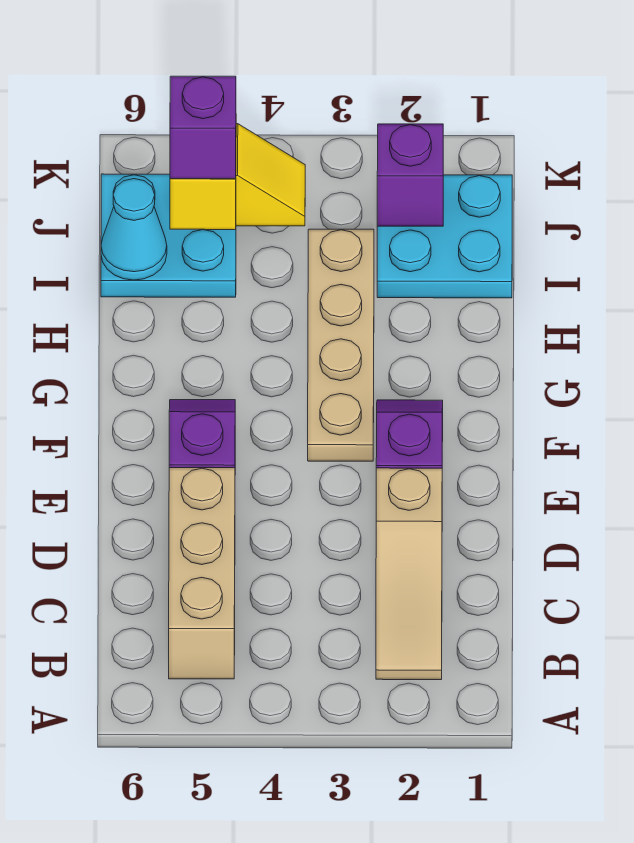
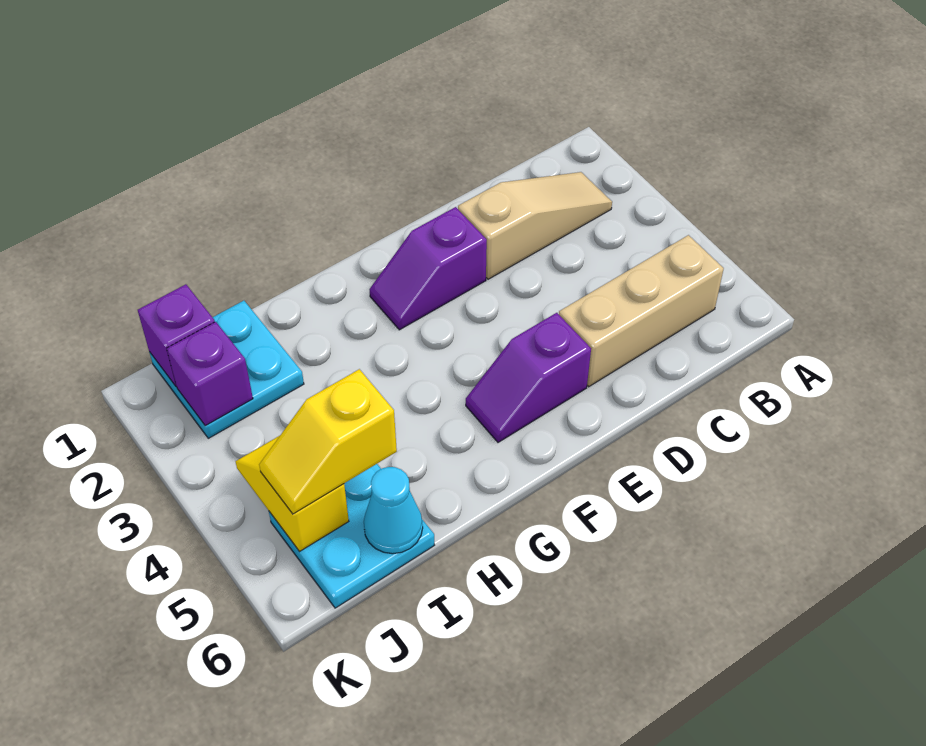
tan plate F3:I3 level 1 -> none
purple brick I5 level 4 -> purple brick J1 level 2

